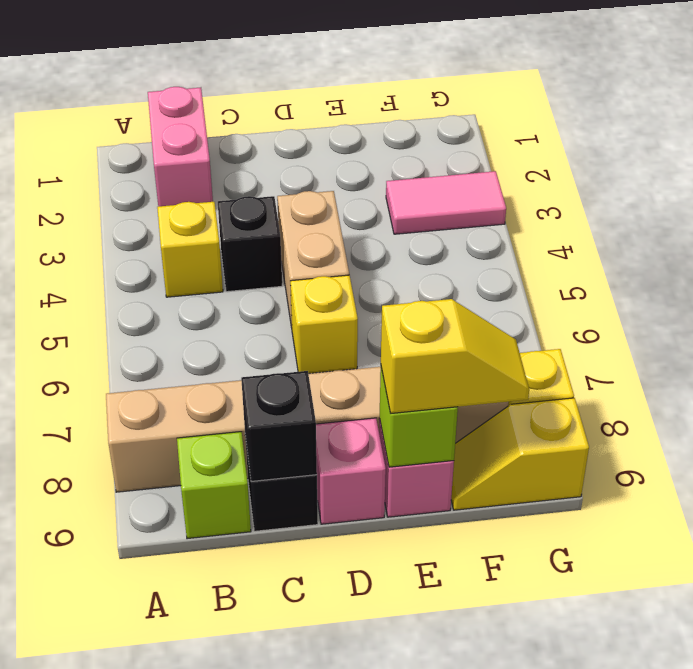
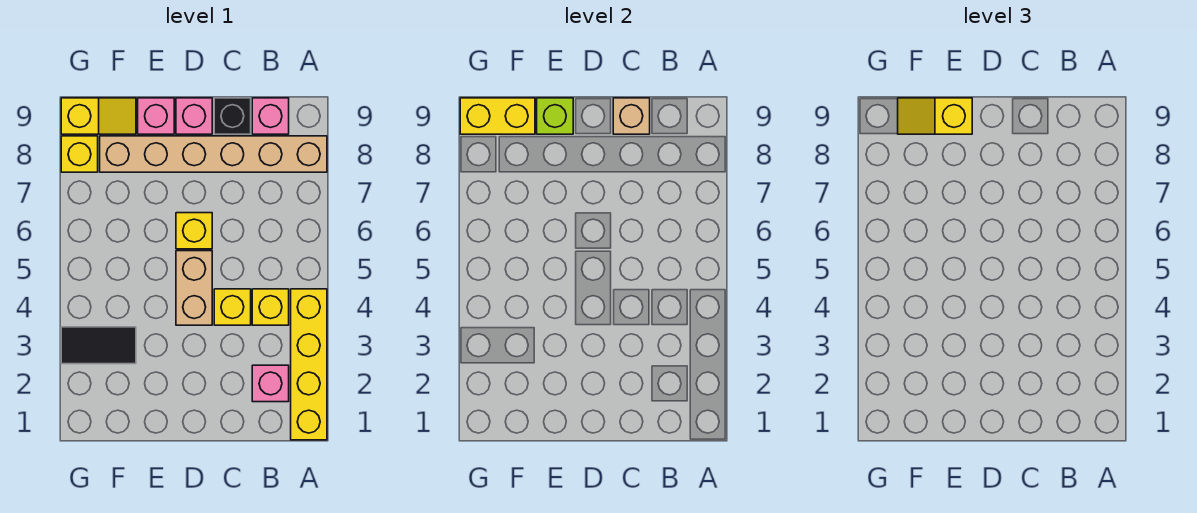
none -> yellow brick A1:A4 level 1
pink brick B1:B2 level 1 -> pink brick B2 level 1
lime brick B9 level 1 -> pink brick B9 level 1
black brick C4 level 1 -> yellow brick C4 level 1
black brick C9 level 2 -> tan brick C9 level 2
pink tile F3:G3 level 1 -> black tile F3:G3 level 1
none -> yellow brick F9:G9 level 2

